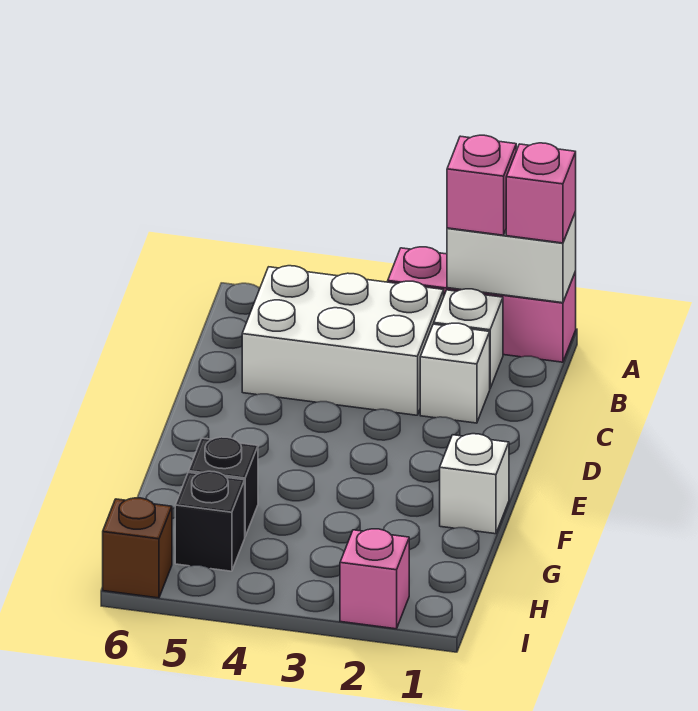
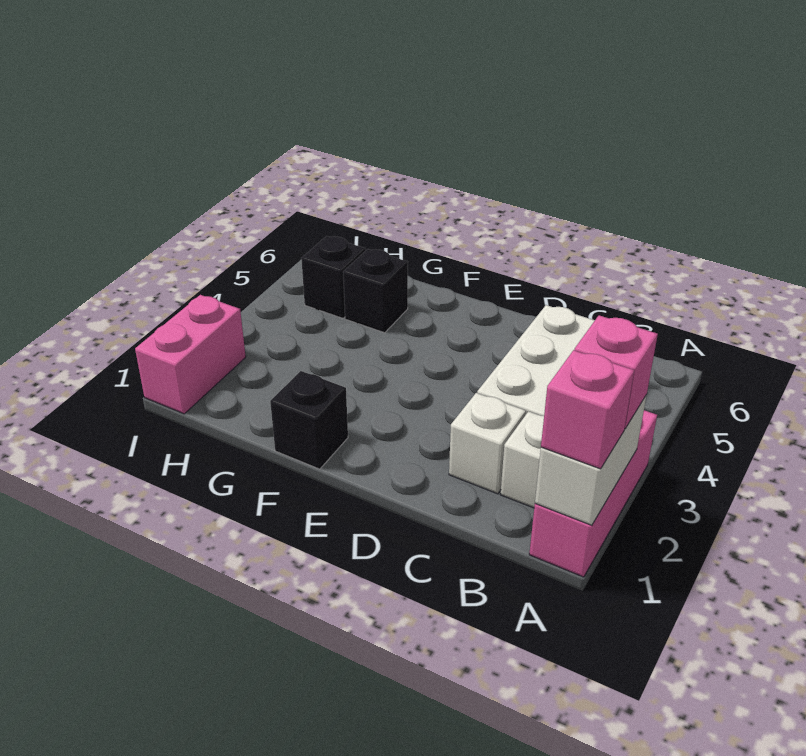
white brick F1 level 1 -> black brick F1 level 1
pink brick I2 level 1 -> pink brick I1:I2 level 1
brown brick I6 level 1 -> none

